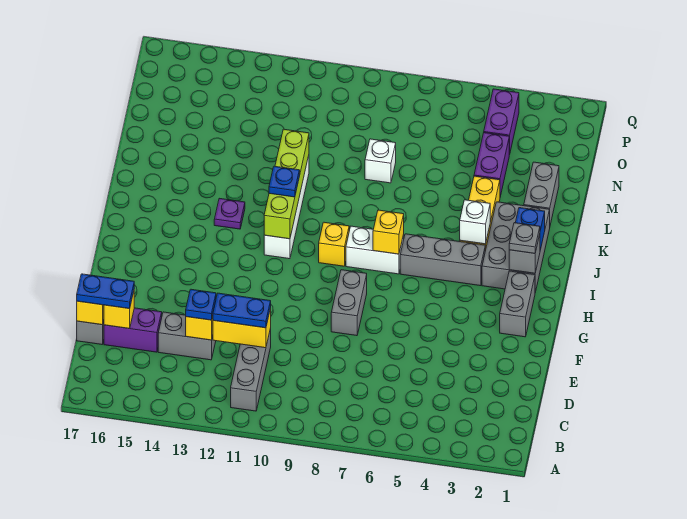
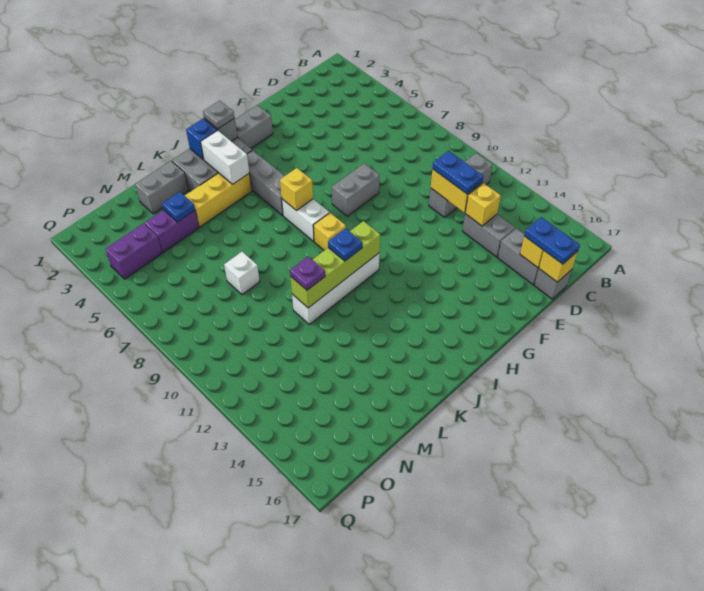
blue plate D13 level 3 -> blue plate M4 level 2
purple brick D15:D16 level 1 -> grey brick D15:D16 level 1
white brick J4 level 2 -> white brick J3:J4 level 2
purple plate J13 level 1 -> purple plate L11 level 3

